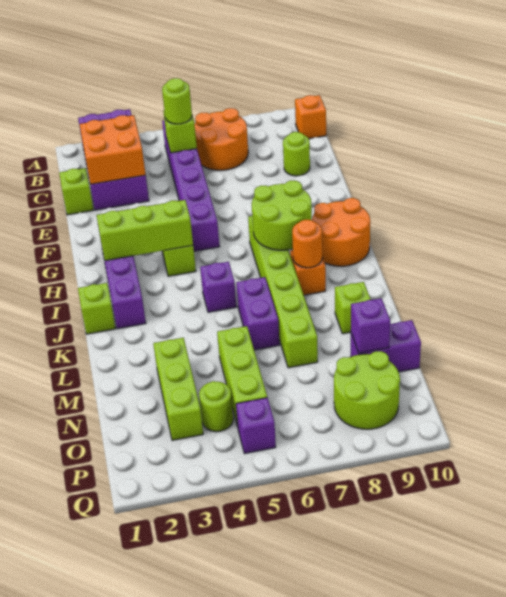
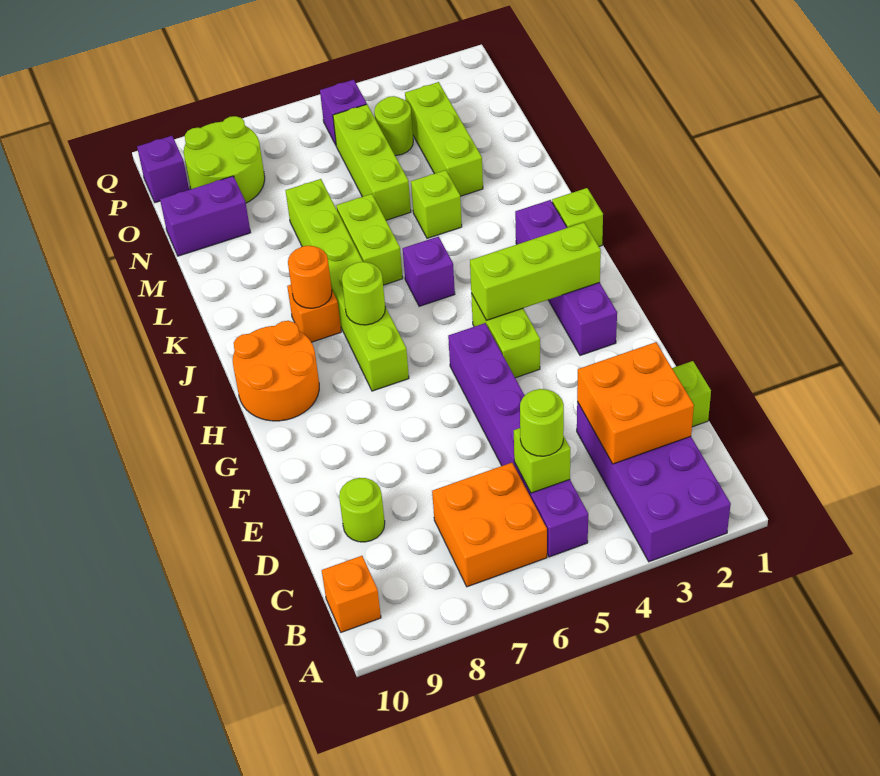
orange round brick B6:C7 level 1 -> orange brick B6:C7 level 1
lime round brick H7:I8 level 2 -> lime round brick I7 level 2
purple brick K6:L6 level 1 -> lime brick K6:L6 level 1
lime brick L9 level 1 -> lime brick L4 level 1
purple brick N9 level 2 -> purple brick P10 level 1

